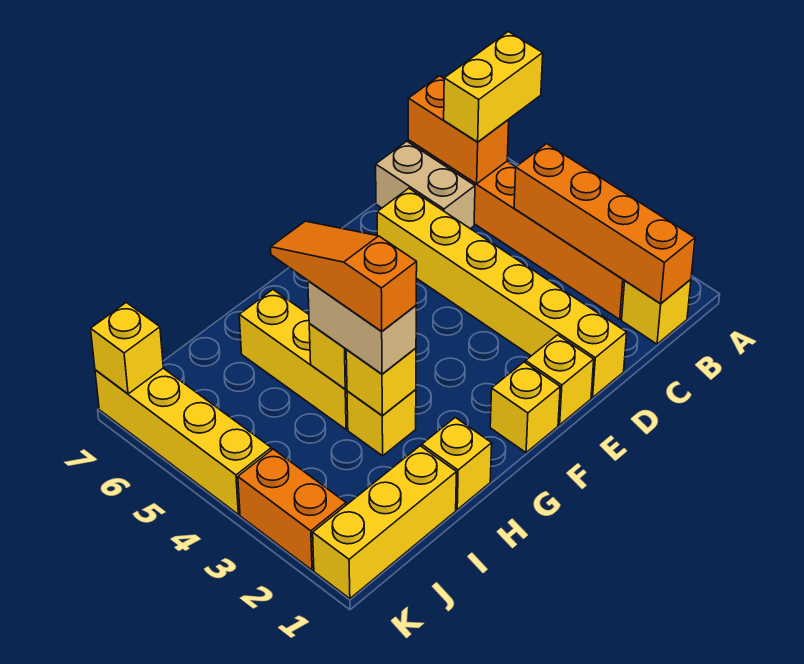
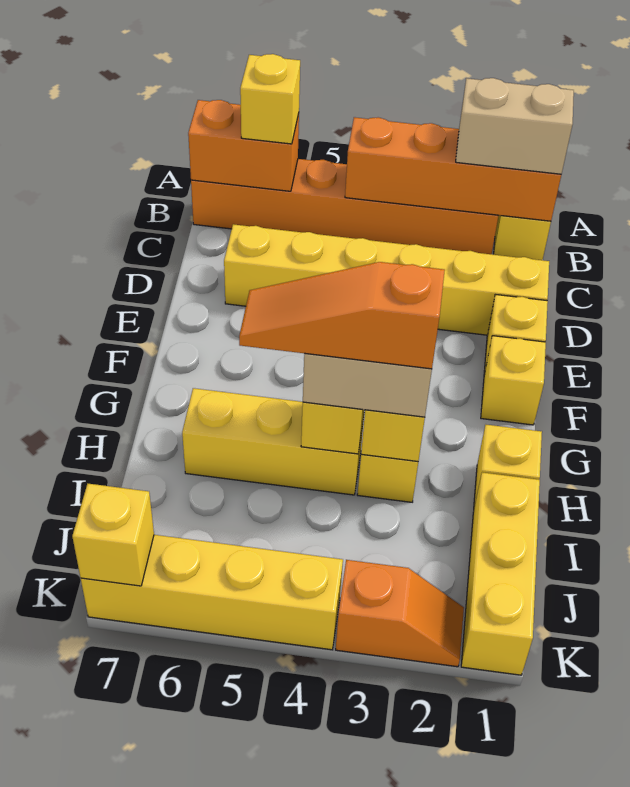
yellow brick A6:B6 level 3 -> yellow brick B6 level 3
tan brick C6:C7 level 1 -> tan brick B1:B2 level 3
orange brick K2:K3 level 1 -> orange slope K2:K3 level 1 top 3

